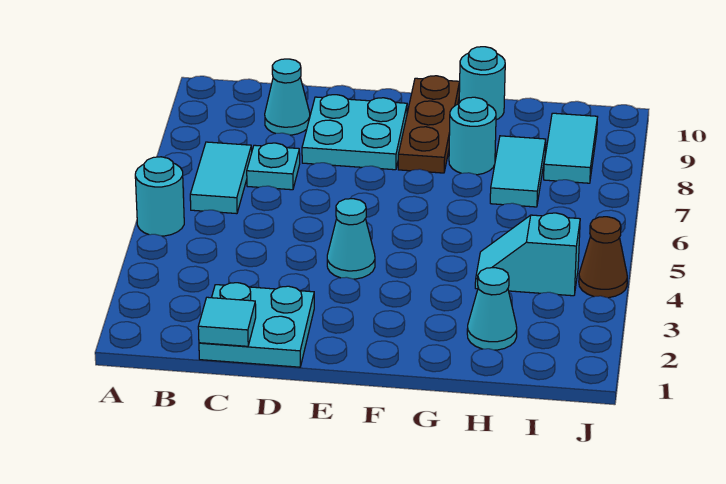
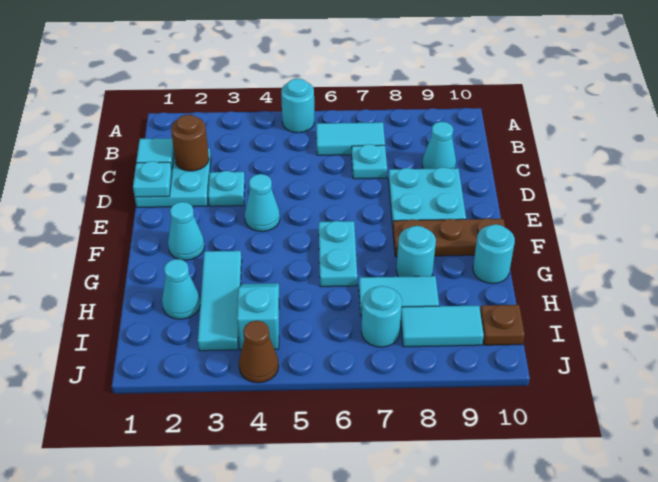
none -> brown round brick C2 level 2
none -> cyan plate D1 level 2
none -> cyan plate D3 level 1
none -> cyan cone F2 level 1
none -> cyan plate F6:G6 level 1
none -> cyan tile G3:I3 level 1
none -> cyan round brick I7 level 1
none -> brown plate I10 level 1

